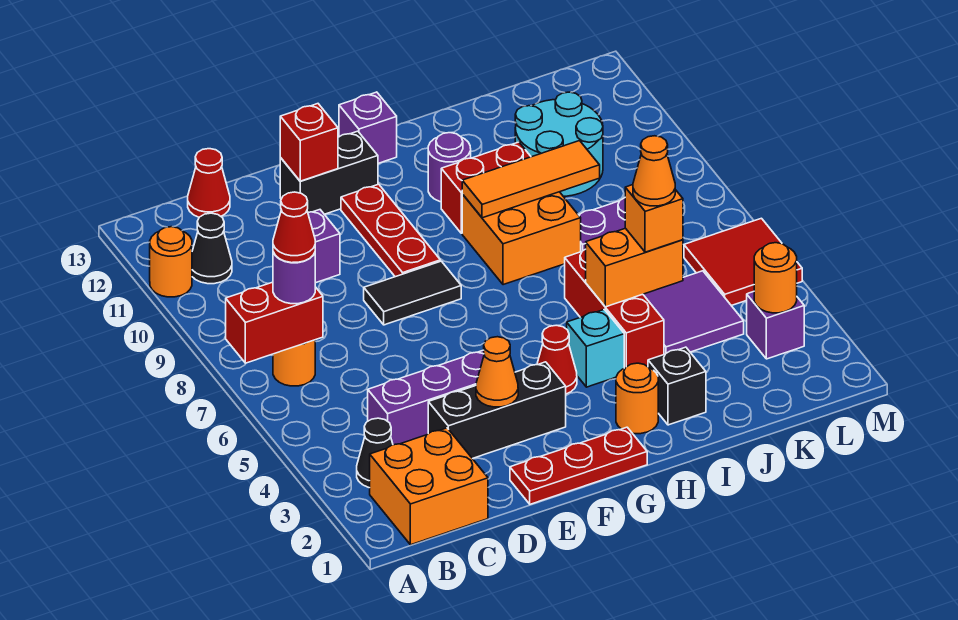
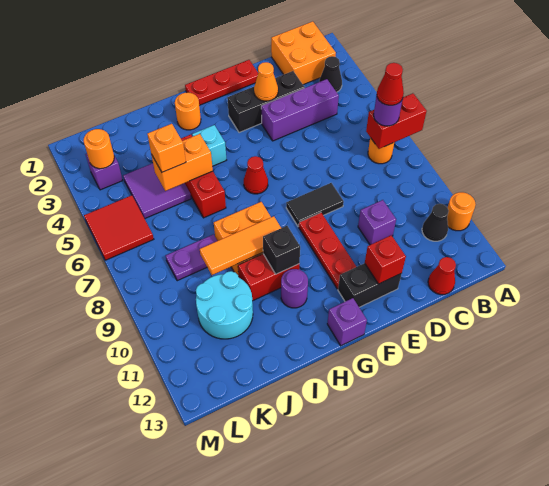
red cone G4 level 1 -> red cone G6 level 1
black brick I2 level 1 -> black brick H10 level 2
orange cone J5 level 4 -> none

